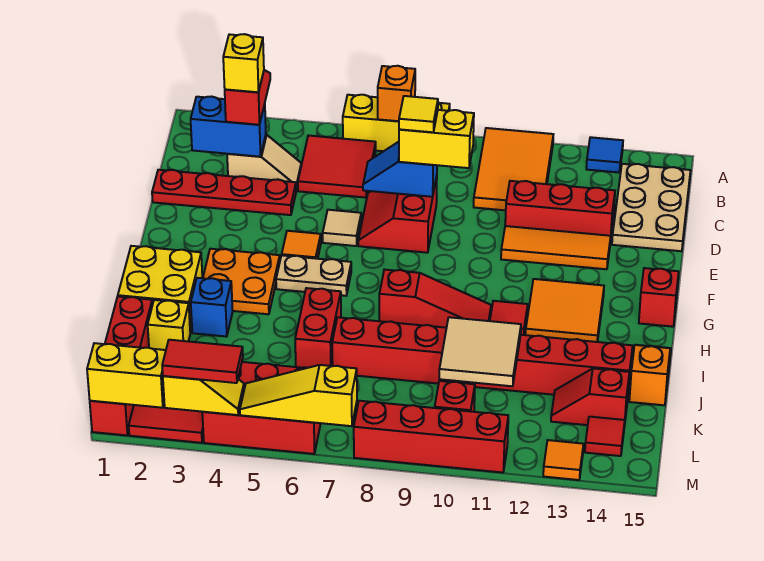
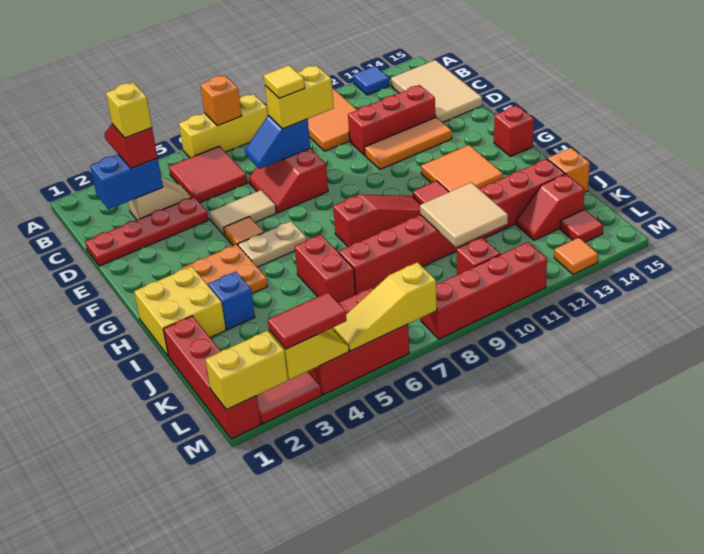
tan plate B14:D15 level 1 -> tan tile B14:D15 level 1
tan tile E6 level 1 -> tan tile E5:E6 level 1
yellow brick J2 level 1 -> none

